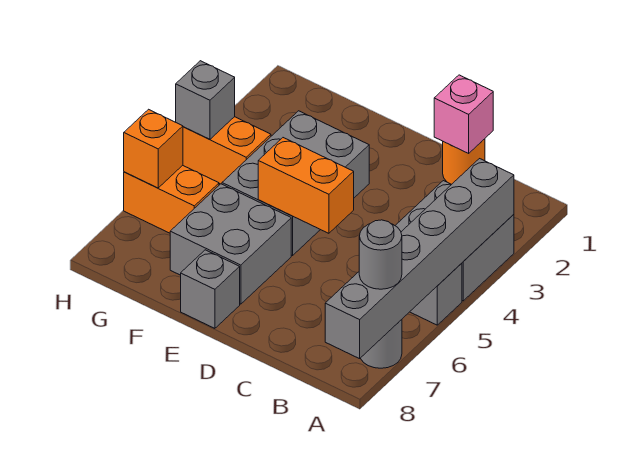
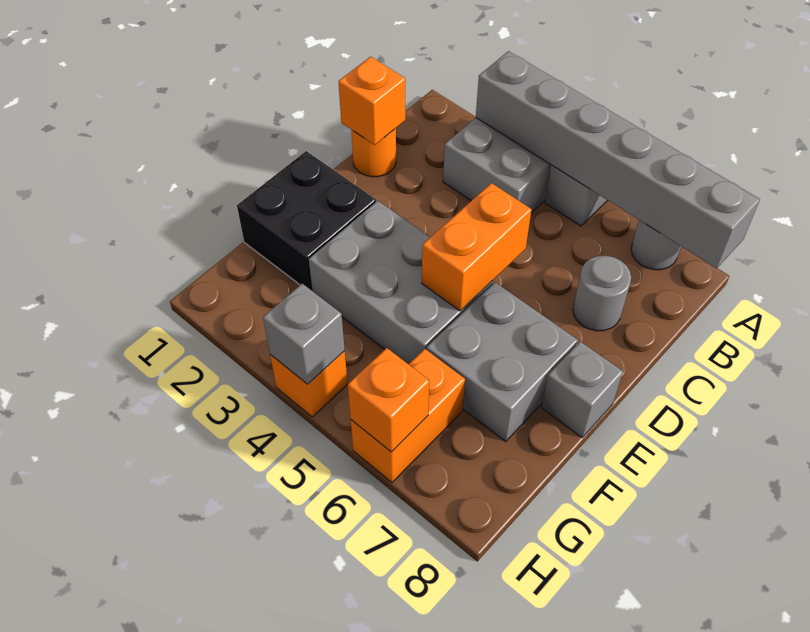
grey round brick A7 level 3 -> grey round brick C7 level 1
pink brick C1 level 2 -> orange brick C1 level 2
none -> black brick E1:F2 level 1
orange brick G4:H4 level 1 -> orange brick H4 level 1

